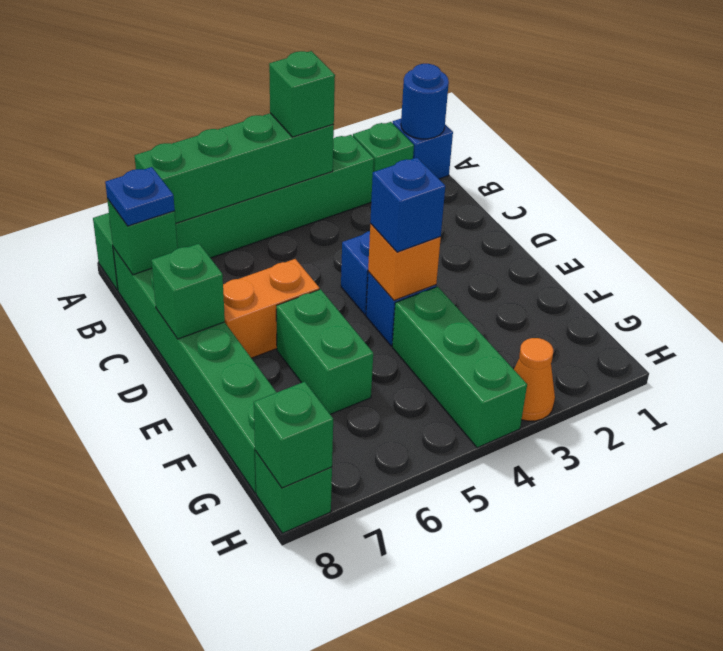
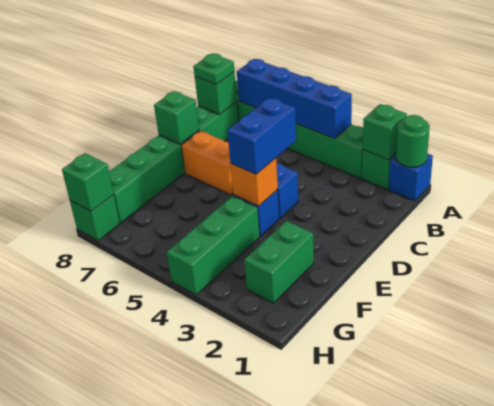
blue round brick A1 level 2 -> green round brick A1 level 2
green brick A4:A7 level 2 -> blue brick A4:A7 level 2
green brick A4 level 3 -> green brick A2 level 2
blue plate B8 level 3 -> green plate B8 level 3
blue brick E4 level 3 -> blue brick D4:E4 level 3
green brick E6:F6 level 1 -> green brick F2:G2 level 1
orange cone H3 level 1 -> none

